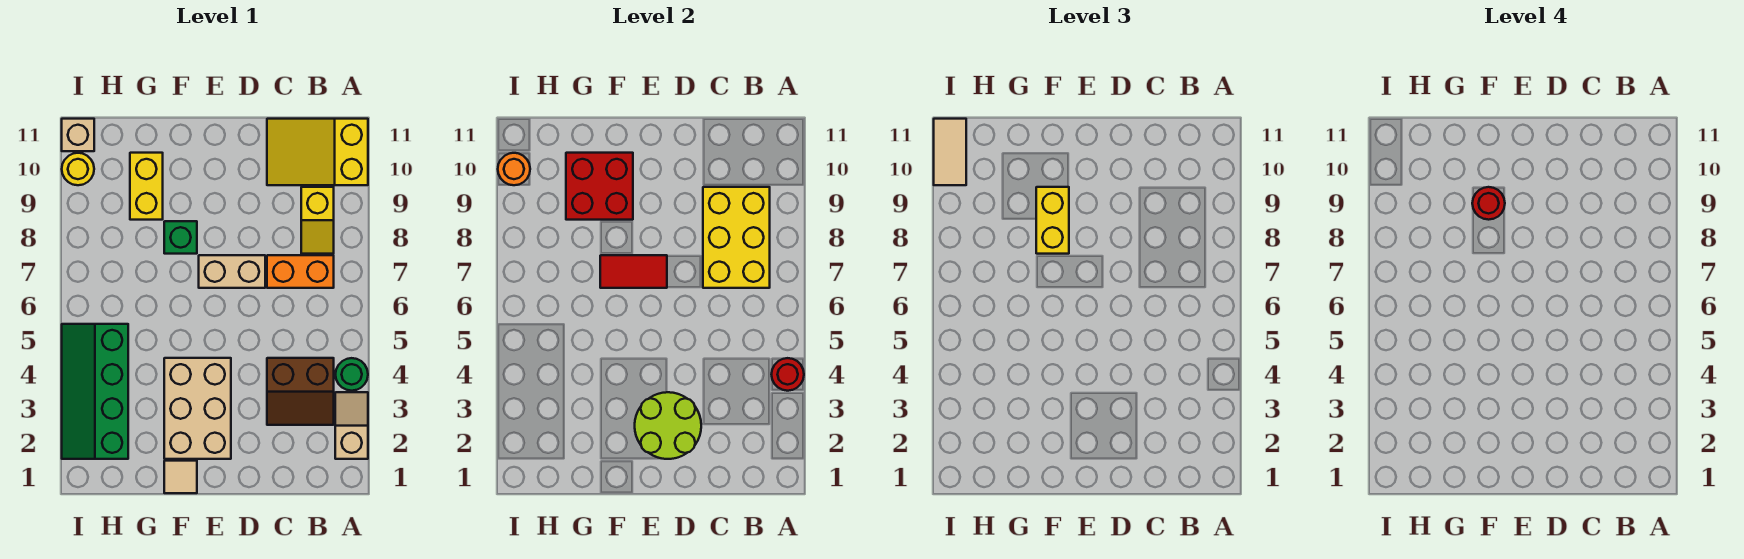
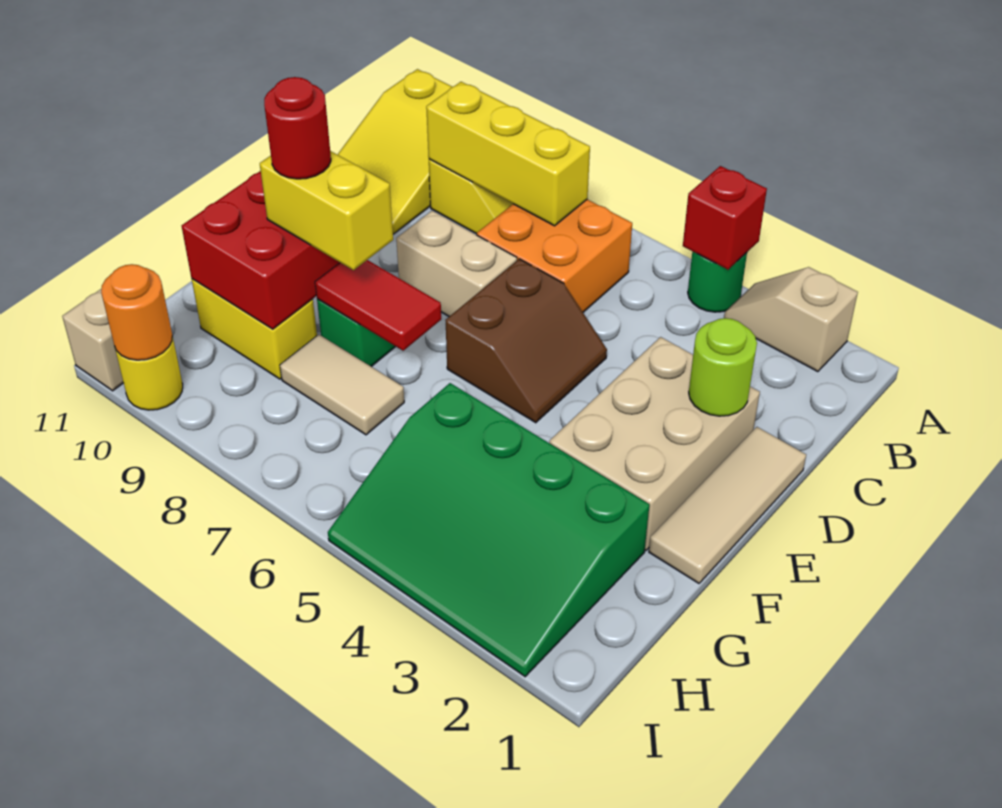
red round brick A4 level 2 -> red brick A4 level 2
brown slope B3:C4 level 1 top 4 -> brown slope D5:E6 level 1 top 6
orange brick B7:C7 level 1 -> orange brick B6:C7 level 1
yellow brick B7:C9 level 2 -> yellow brick B7:B9 level 2
lime round brick D2:E3 level 2 -> lime round brick D2 level 2
tan brick D7:E7 level 1 -> tan brick D7:D8 level 1
tan brick E2:F4 level 1 -> tan brick D2:F3 level 1
red tile E7:F7 level 2 -> red tile F7:F8 level 2
tan tile F1 level 1 -> tan tile D1:F1 level 1
green slope H2:I5 level 1 top H -> green slope G2:I5 level 1 top G
tan tile I10:I11 level 3 -> tan tile G7:G8 level 1

